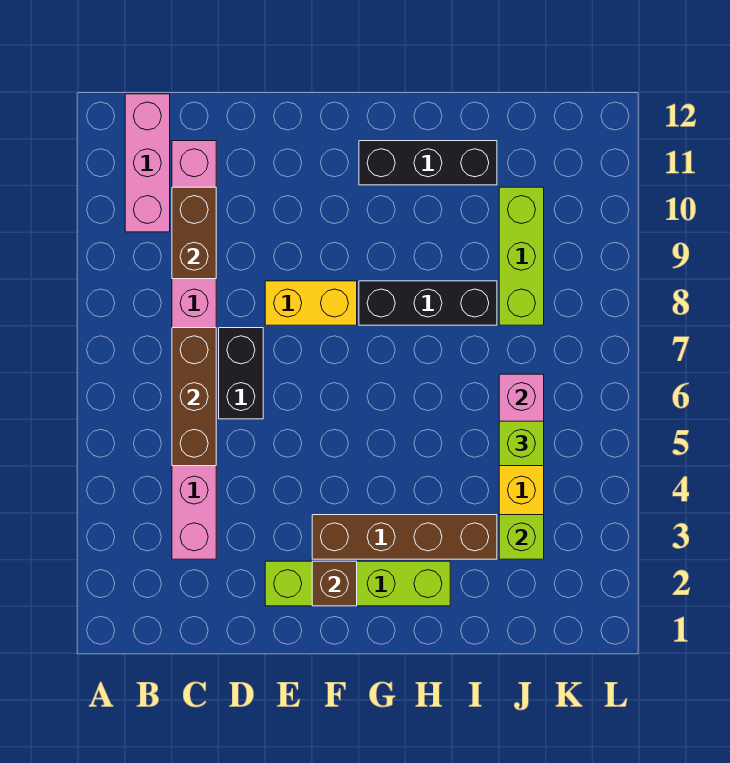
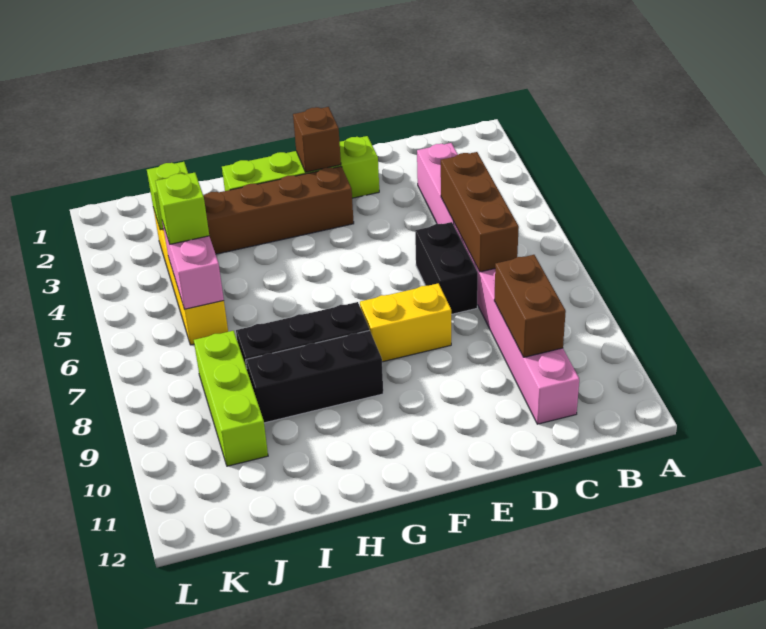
pink brick B10:B12 level 1 -> none
black brick G11:I11 level 1 -> black brick G9:I9 level 1

